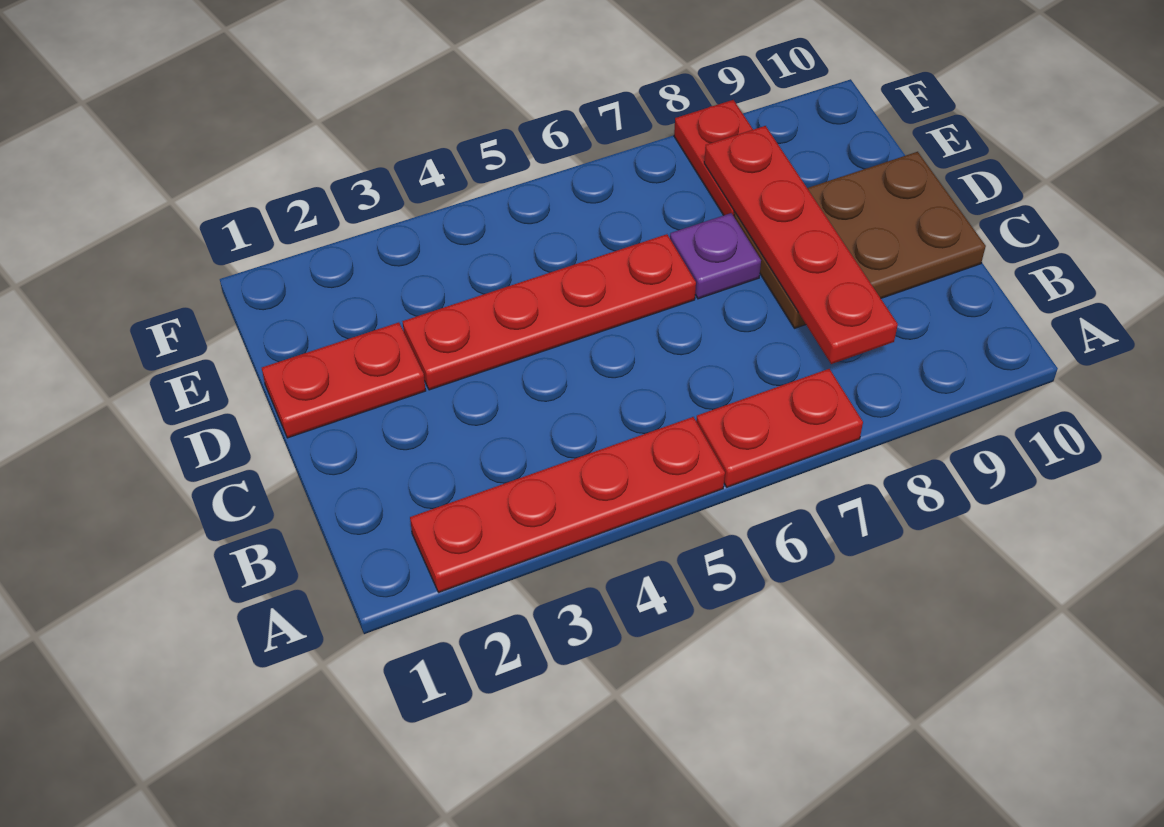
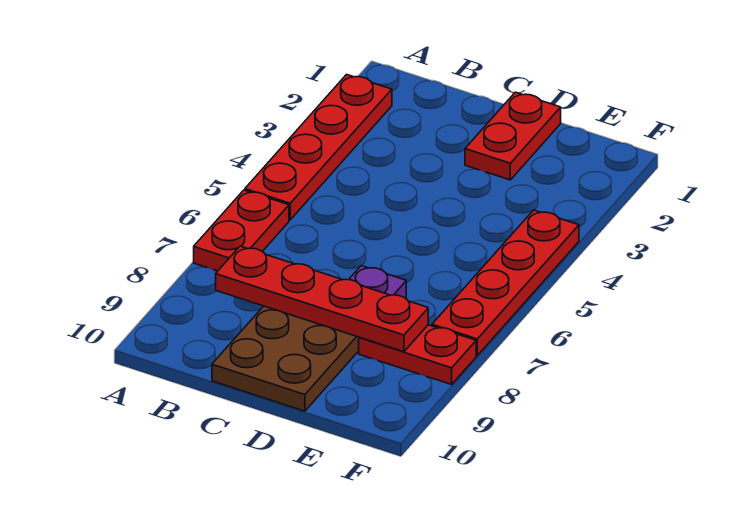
red plate D3:D6 level 1 -> red plate F4:F7 level 1

